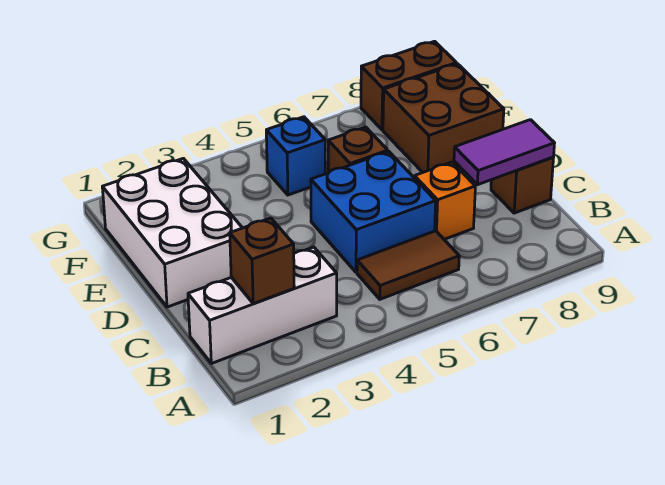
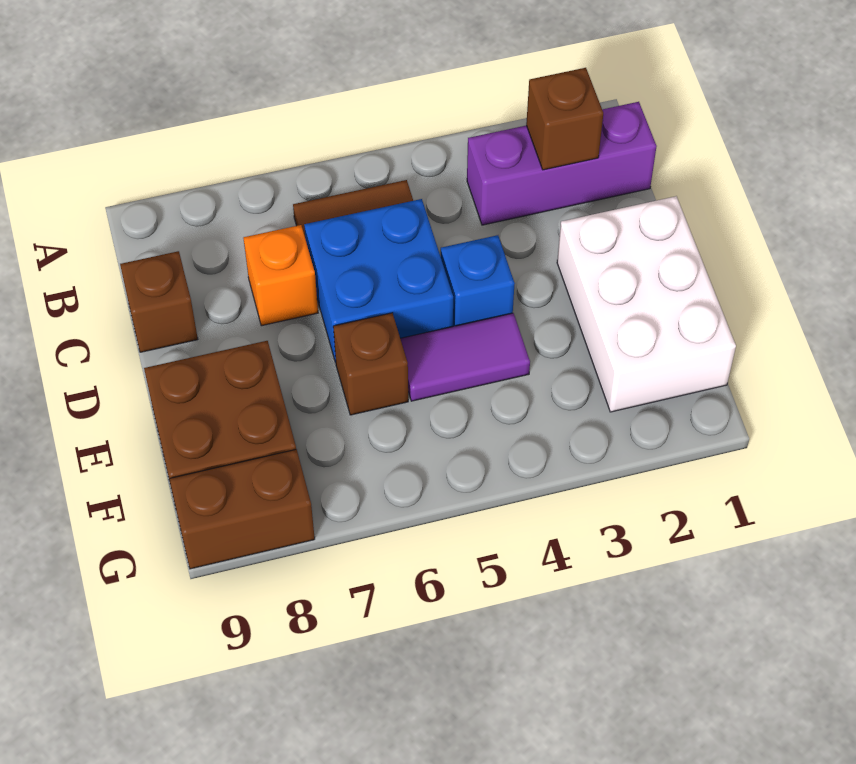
white brick B1:B3 level 1 -> purple brick B1:B3 level 1
purple tile C8:C9 level 2 -> purple tile E4:E5 level 1
blue brick F5 level 1 -> blue brick D4 level 1

